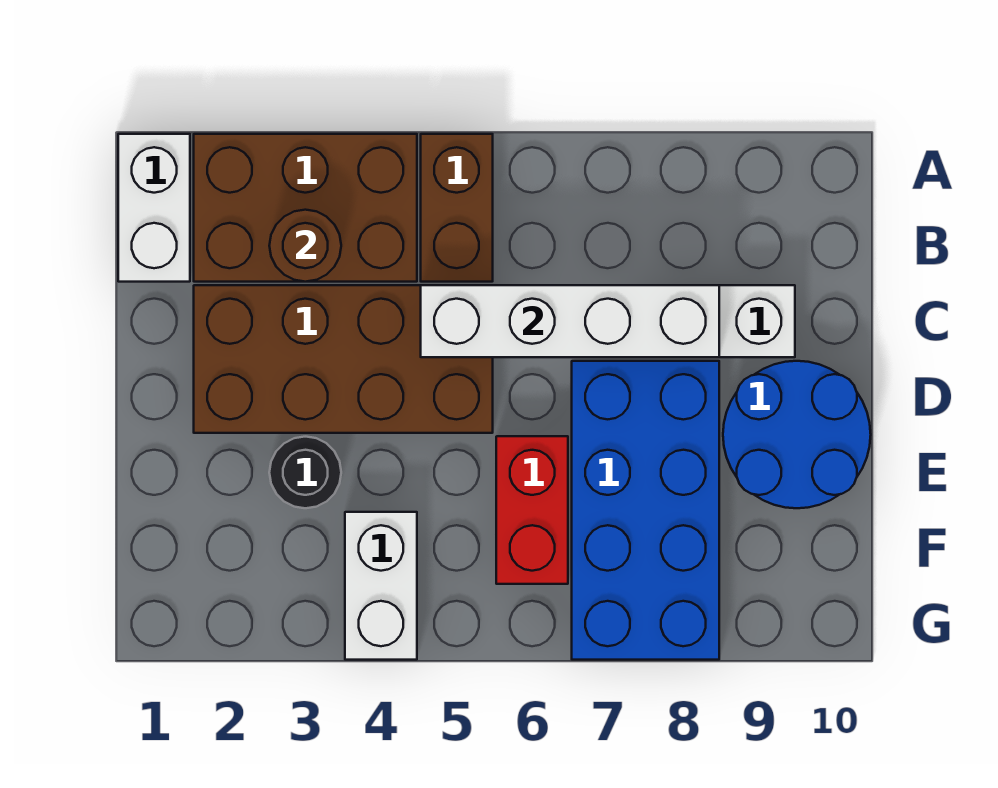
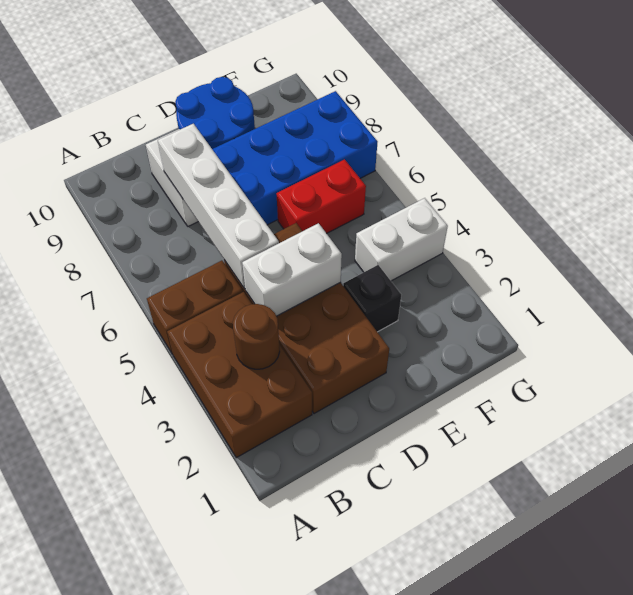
white brick A1:B1 level 1 -> white brick C4:D4 level 2
black round brick E3 level 1 -> black brick E3 level 1

